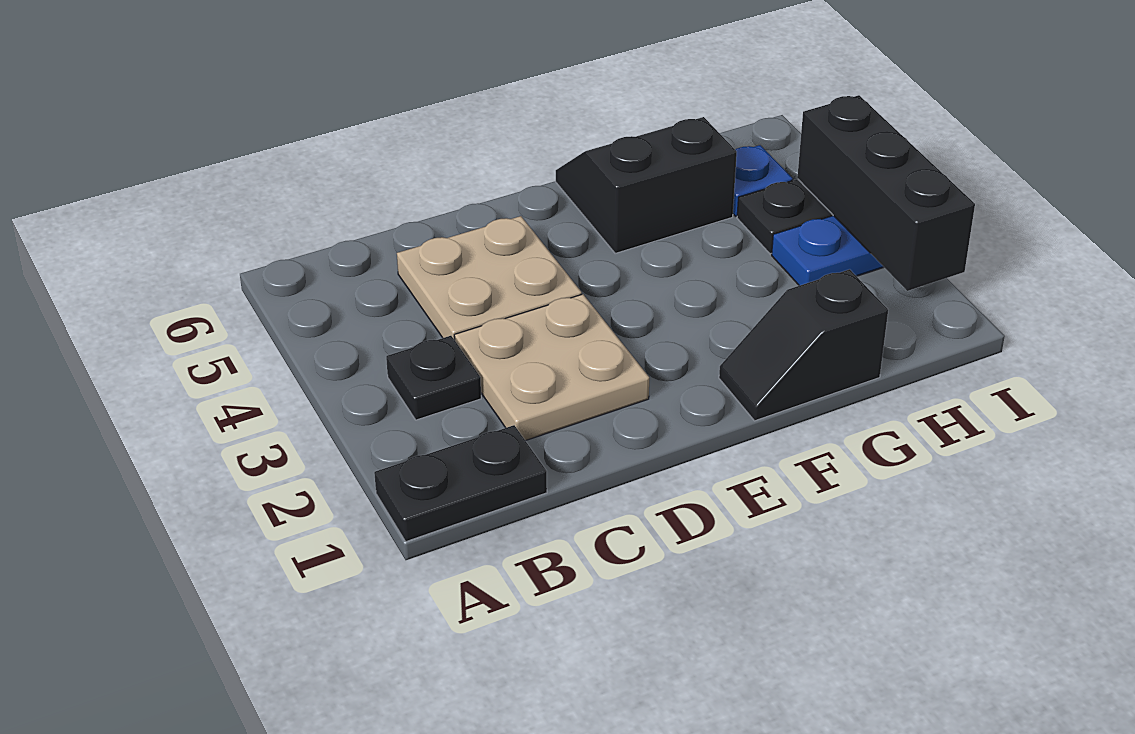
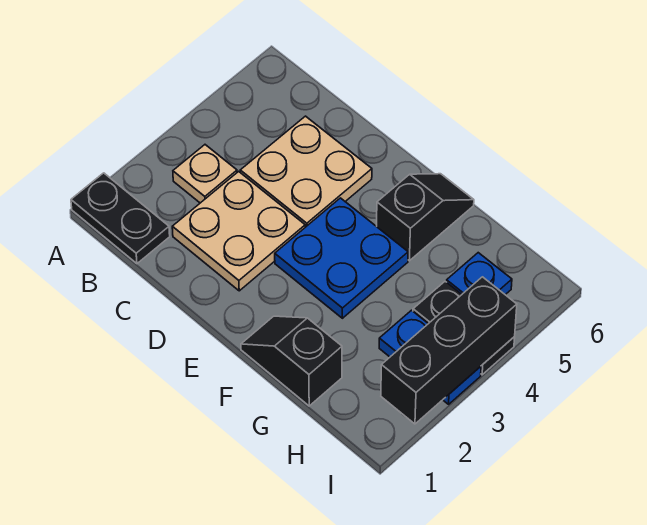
black plate B3 level 1 -> tan plate B3 level 1
none -> blue plate E3:F4 level 1
black slope F5:G6 level 1 top 5 -> black slope F5:F6 level 1 top 5

